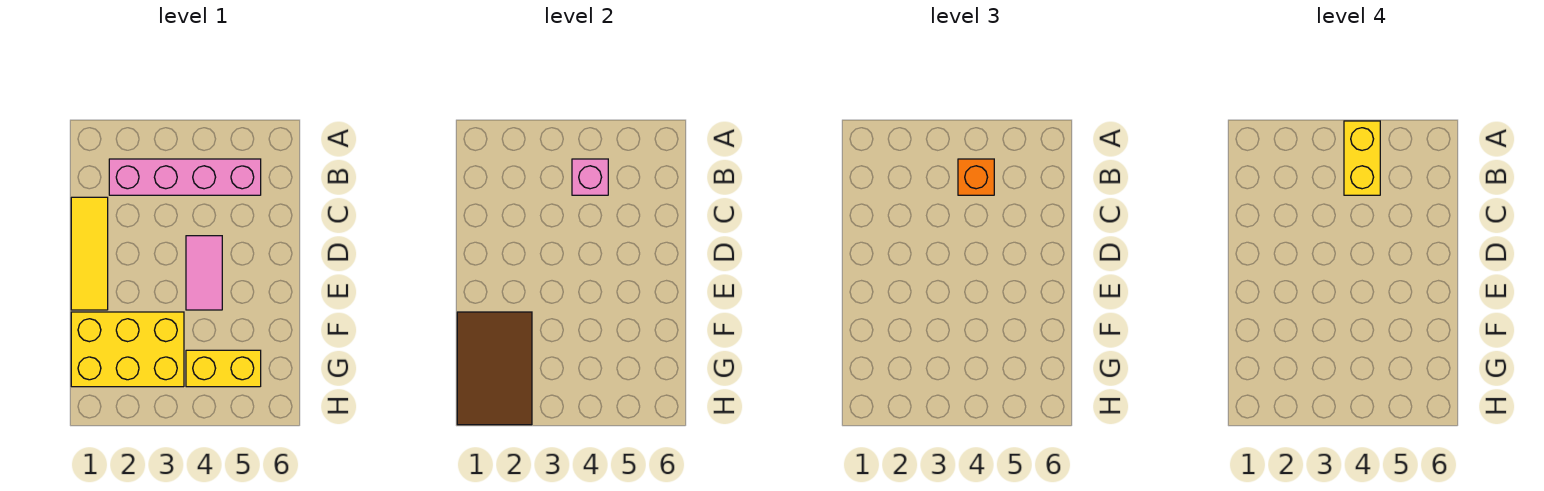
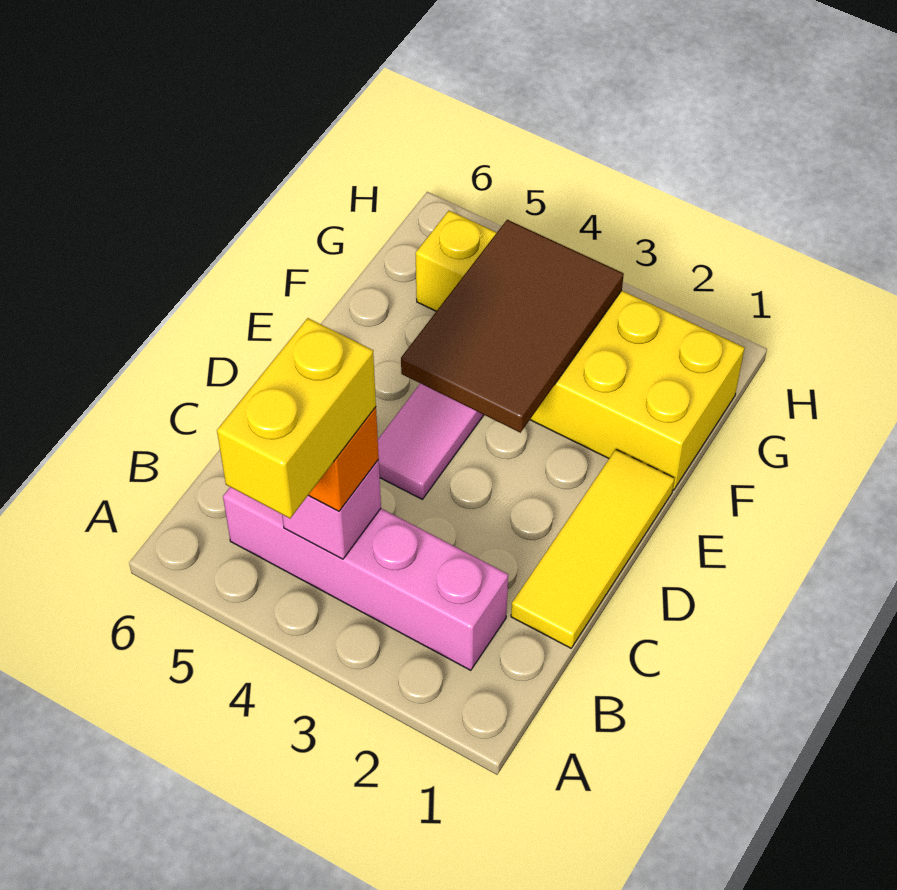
brown tile F1:H2 level 2 -> brown tile E3:G4 level 2

